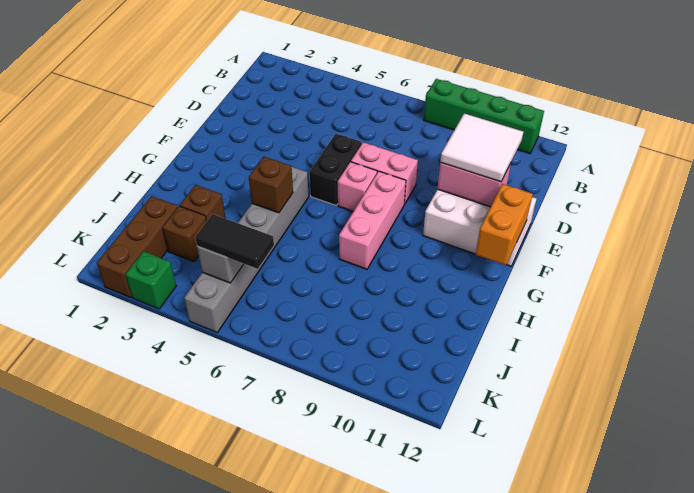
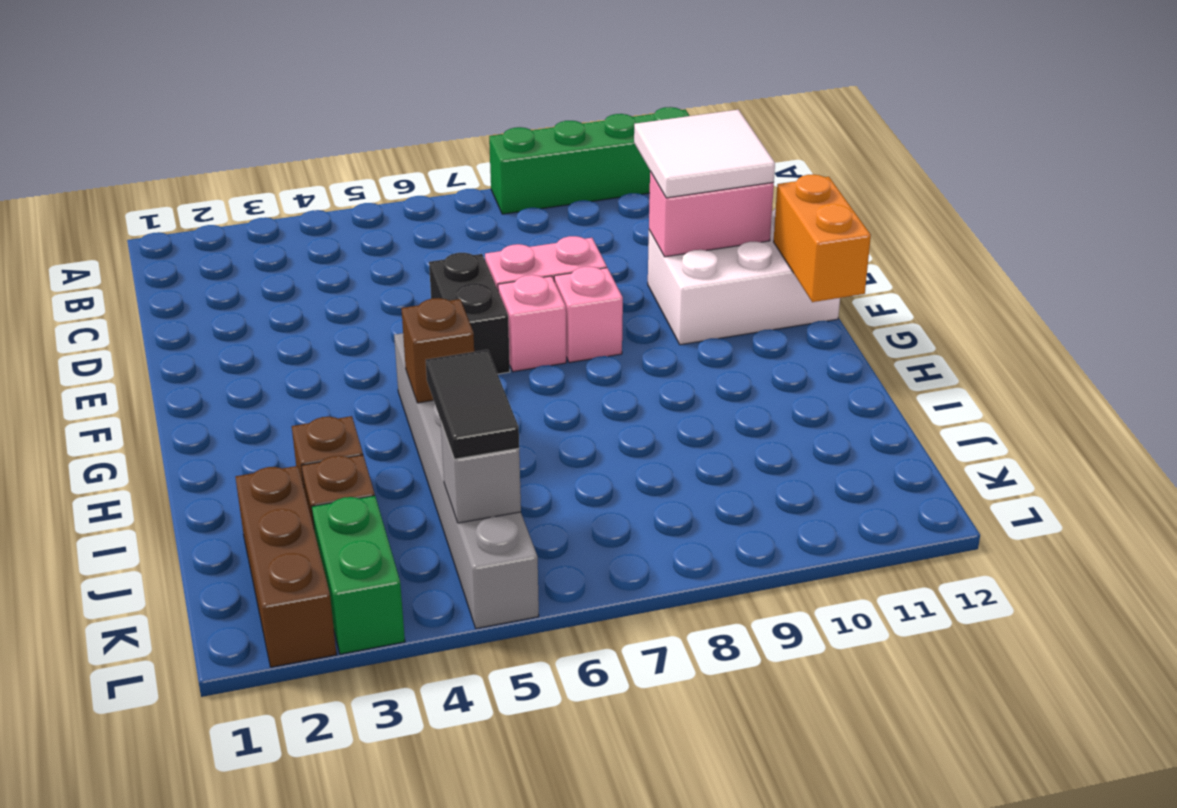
pink brick F8:H8 level 1 -> pink brick F8 level 1
black tile K5:K6 level 3 -> black tile J5:K5 level 3
green brick L3 level 1 -> green brick K3:L3 level 1

